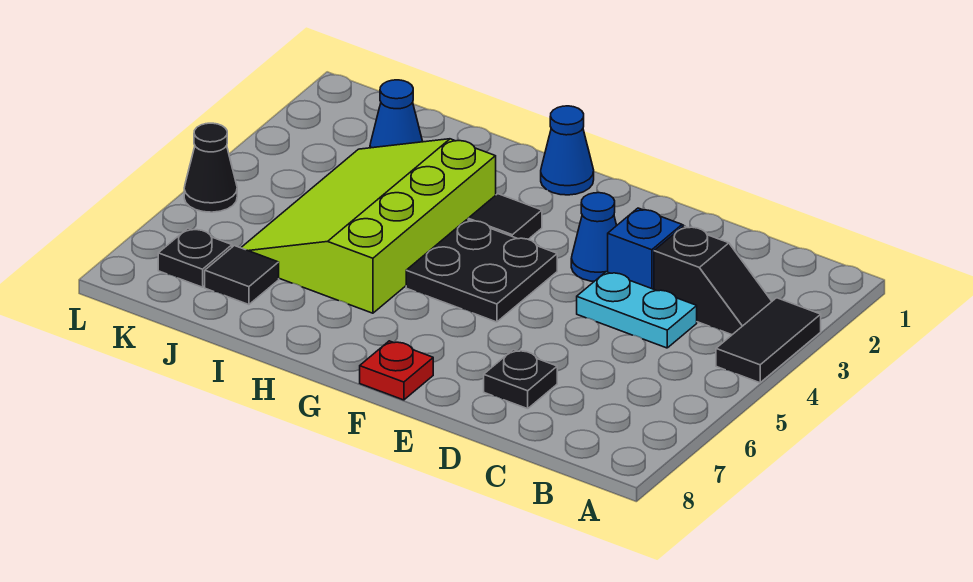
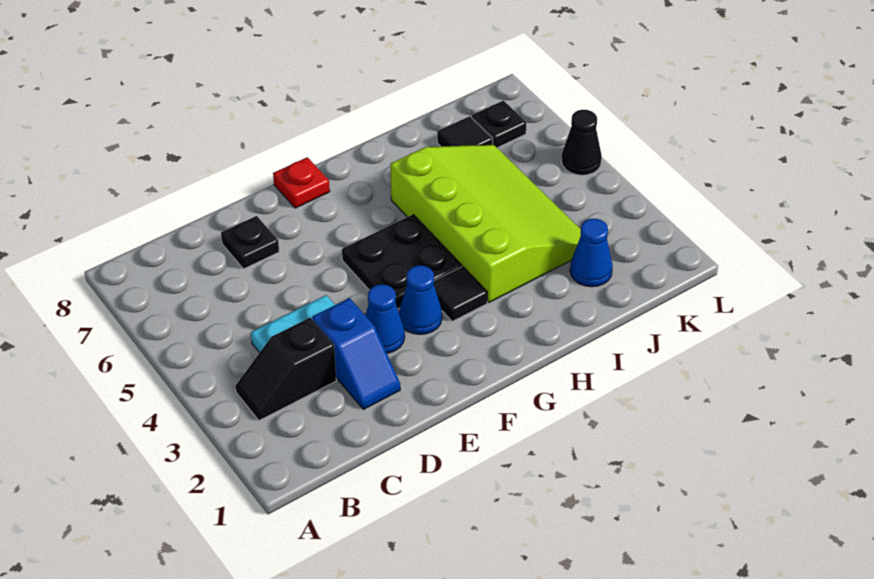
black tile A3:A4 level 1 -> none
blue cone G1 level 1 -> blue cone F3 level 1

